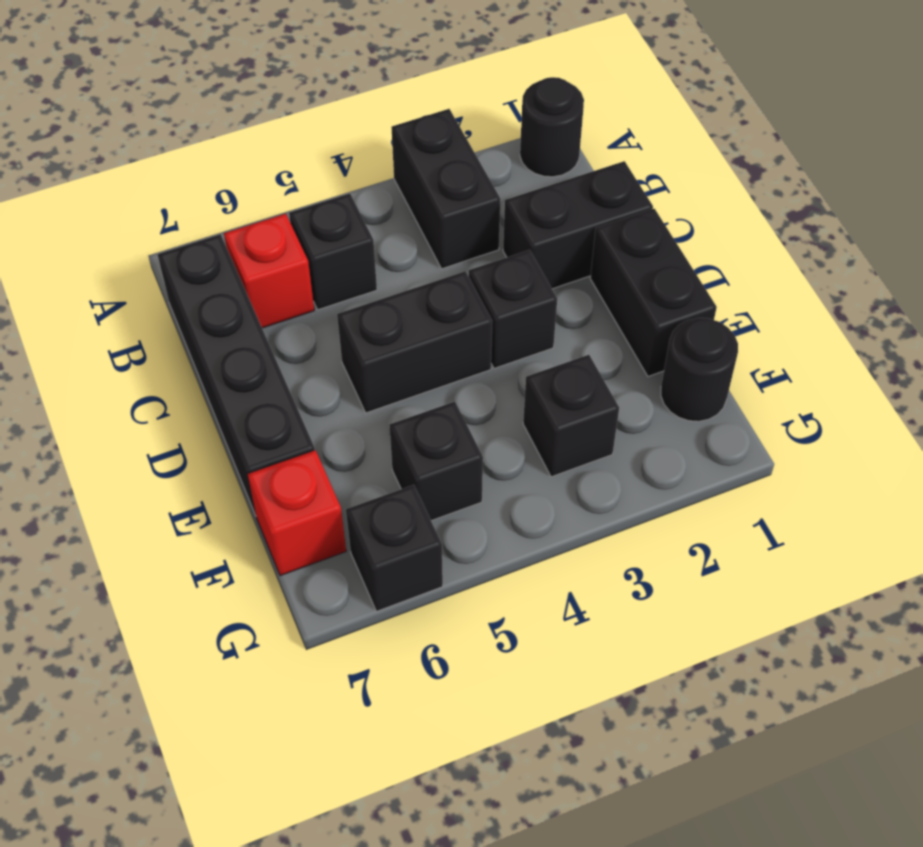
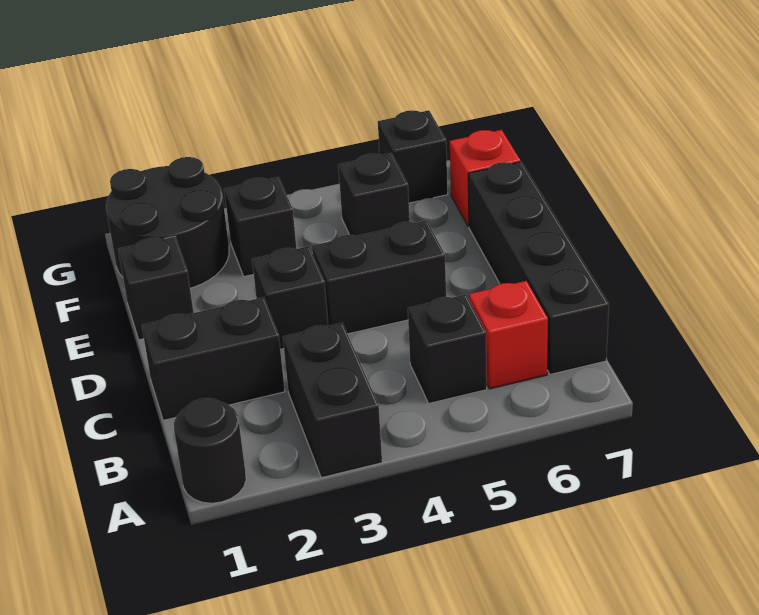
black brick D1:E1 level 1 -> black brick E1 level 1
black round brick F1 level 1 -> black round brick F1:G2 level 1

